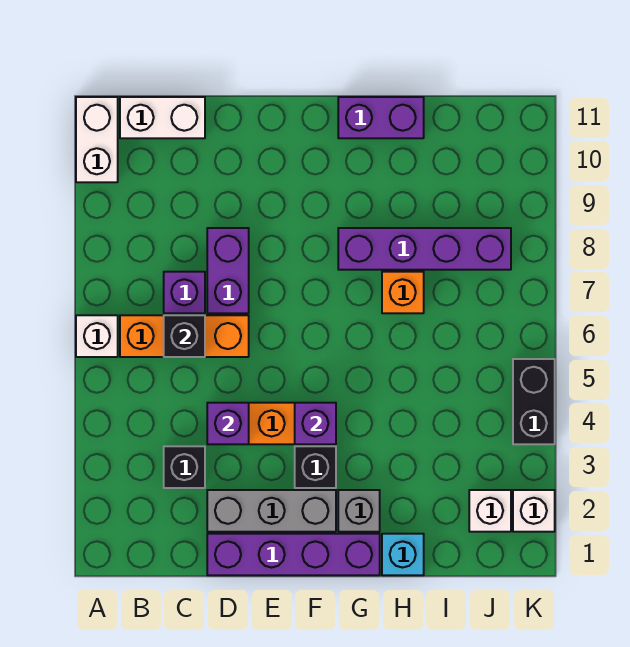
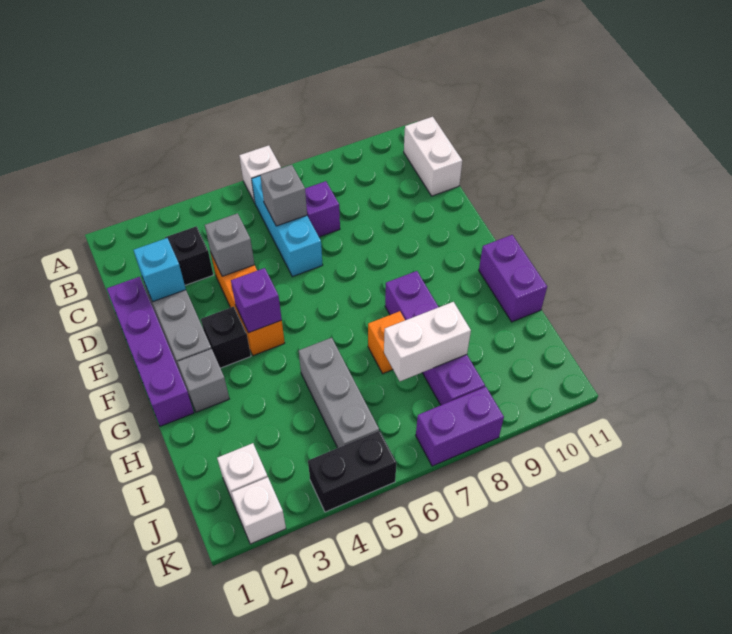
white brick A10:A11 level 1 -> white brick I7:I8 level 2
orange brick B6:D6 level 1 -> cyan brick B6:D6 level 1
black brick C6 level 2 -> grey brick C6 level 2
purple brick D4 level 2 -> grey brick D4 level 2
purple brick D7:D8 level 1 -> purple brick K7:K8 level 1
cyan brick H1 level 1 -> cyan brick D2 level 2
none -> grey brick H5:J5 level 1

